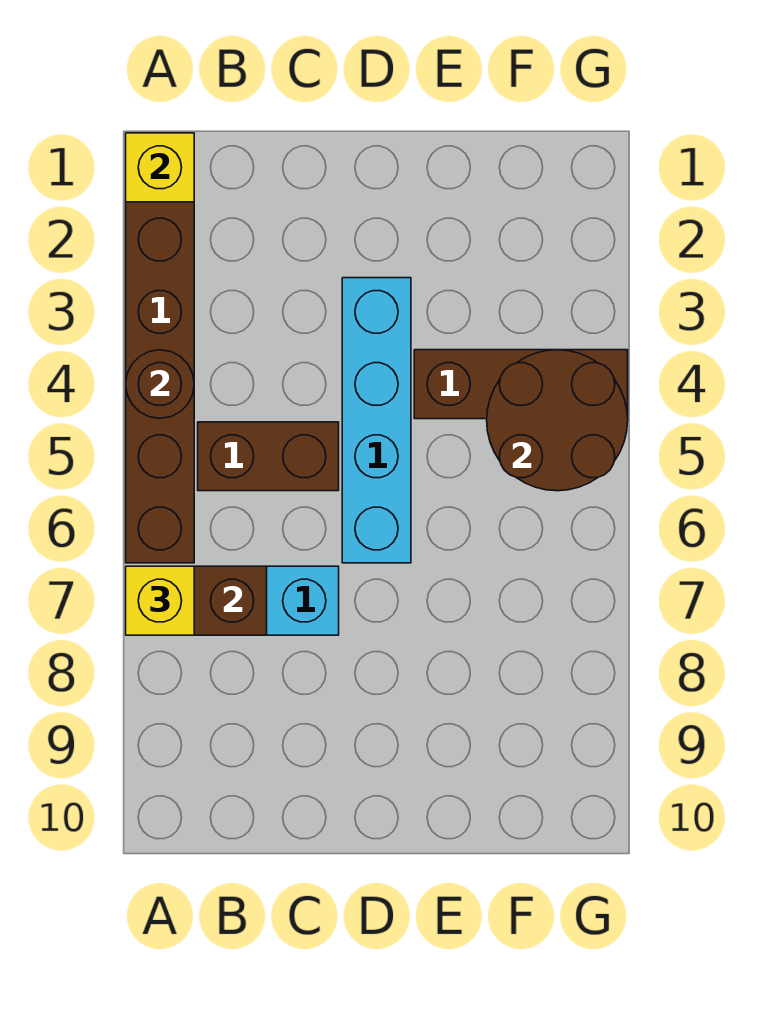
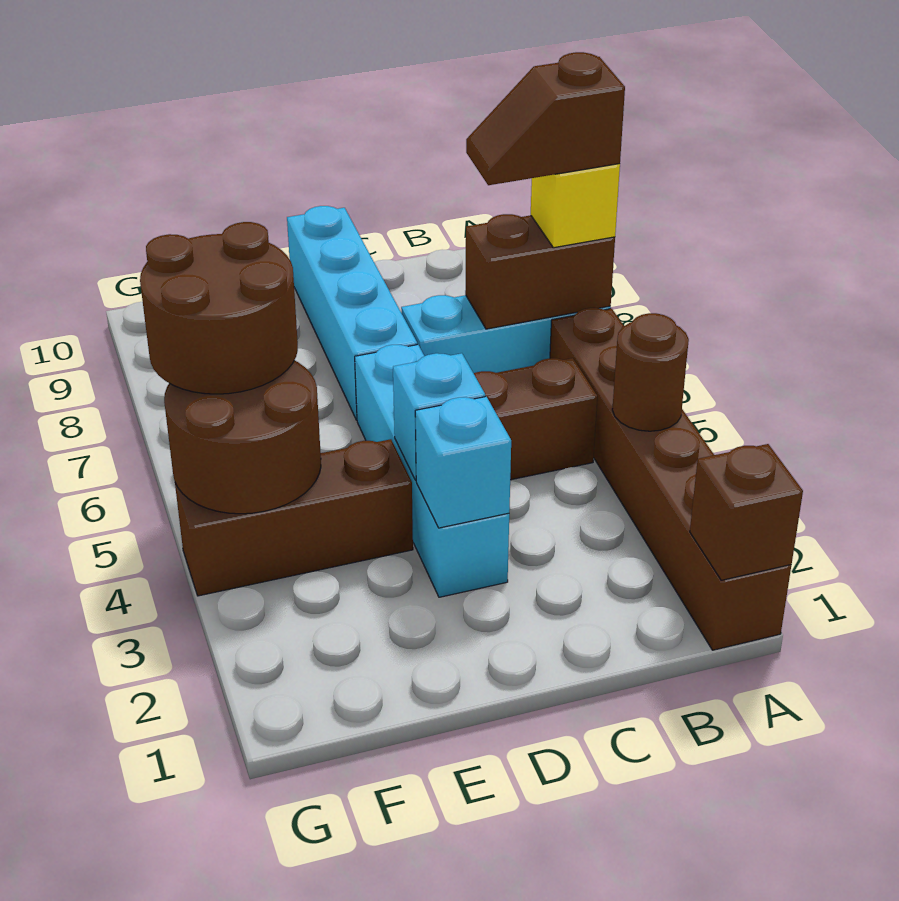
yellow brick A1 level 2 -> brown brick A1 level 2
none -> brown slope A7:B7 level 4 top A
none -> cyan brick D3 level 2
none -> cyan brick D4 level 2
none -> cyan brick D7:D10 level 1
none -> brown round brick F5:G6 level 3

